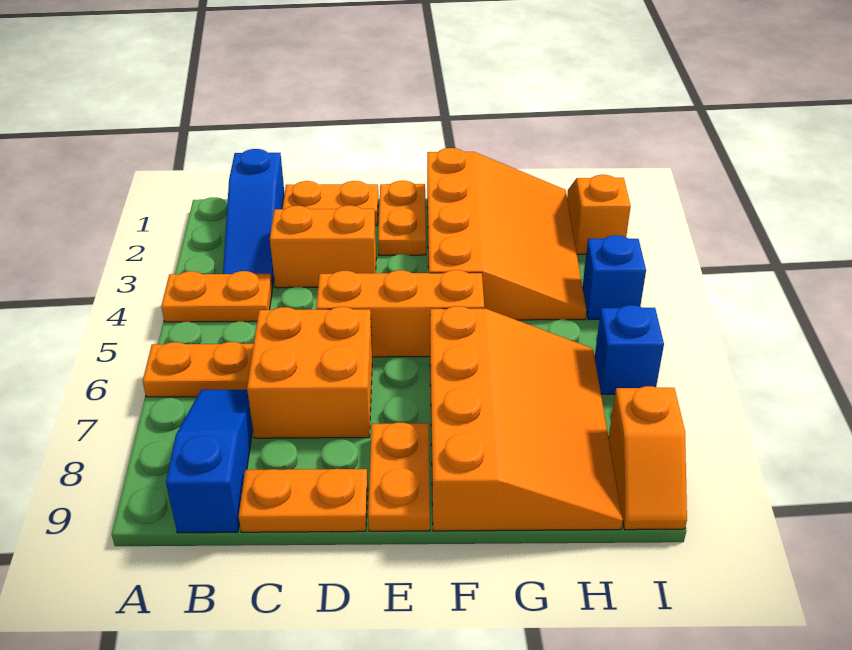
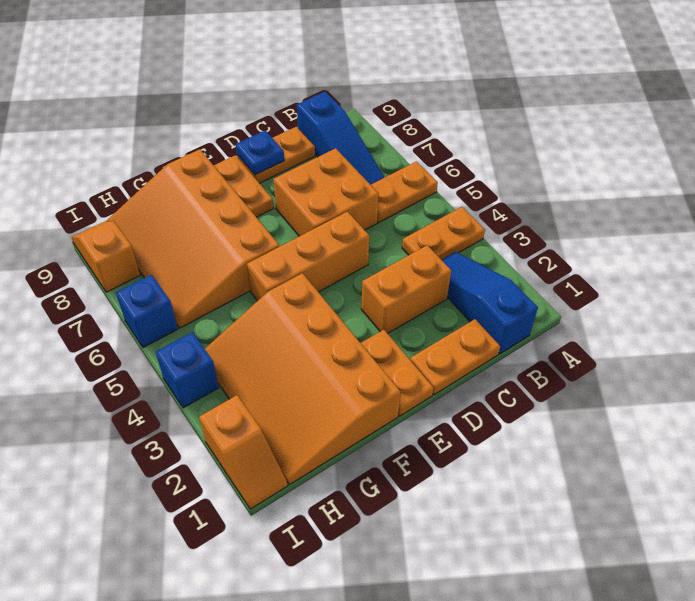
none -> blue plate D9 level 2

